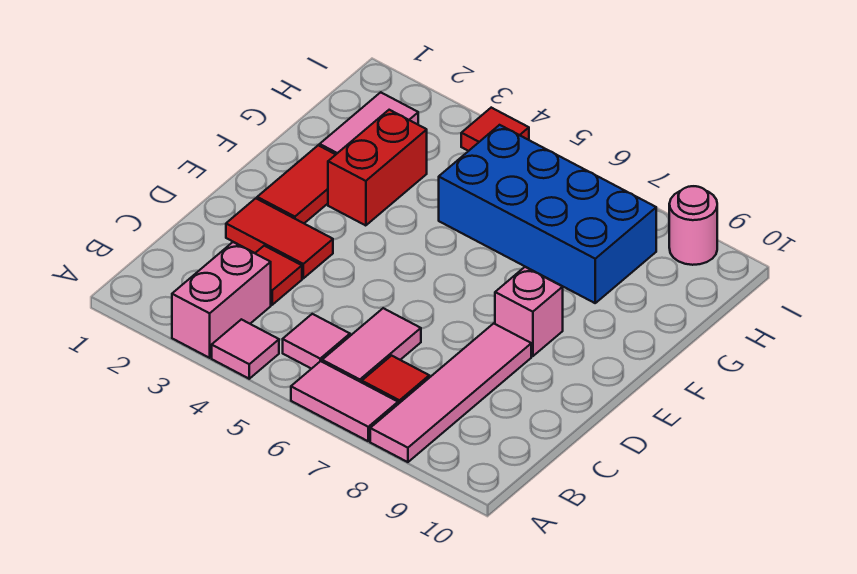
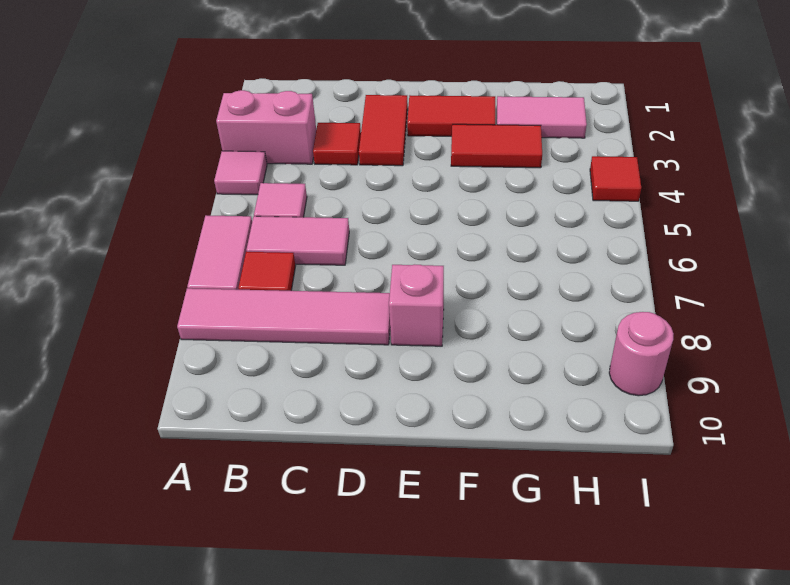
red brick F3:G3 level 1 -> red tile F3:G3 level 1
blue brick G5:H8 level 1 -> none

